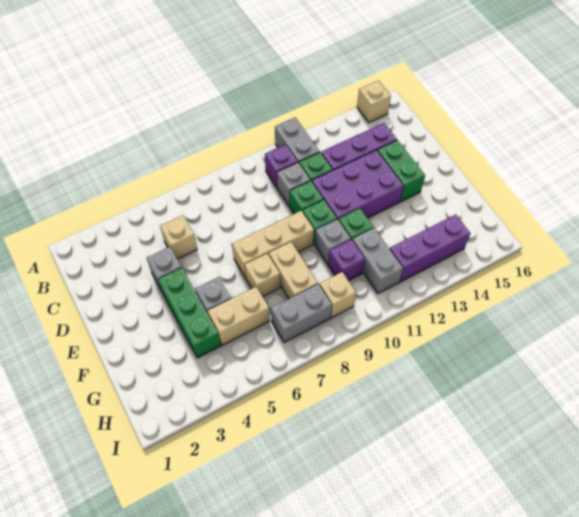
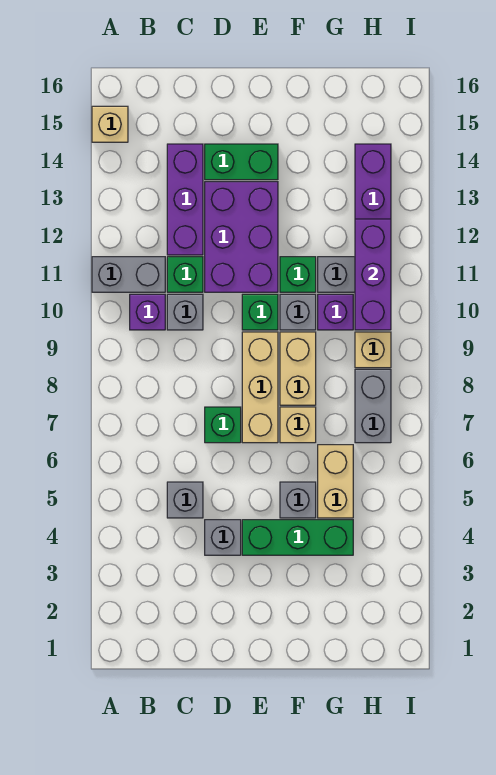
tan brick C5 level 1 -> grey brick C5 level 1
green brick D10 level 1 -> green brick D7 level 1
tan brick F8:G8 level 1 -> tan brick F8:F9 level 1
none -> purple brick H10:H12 level 2

